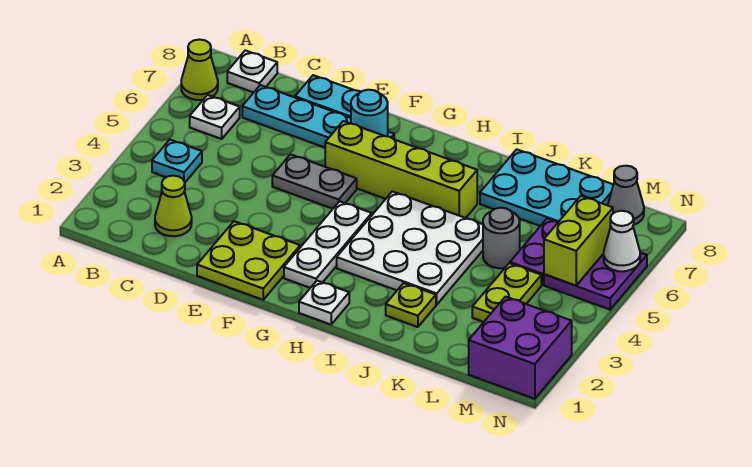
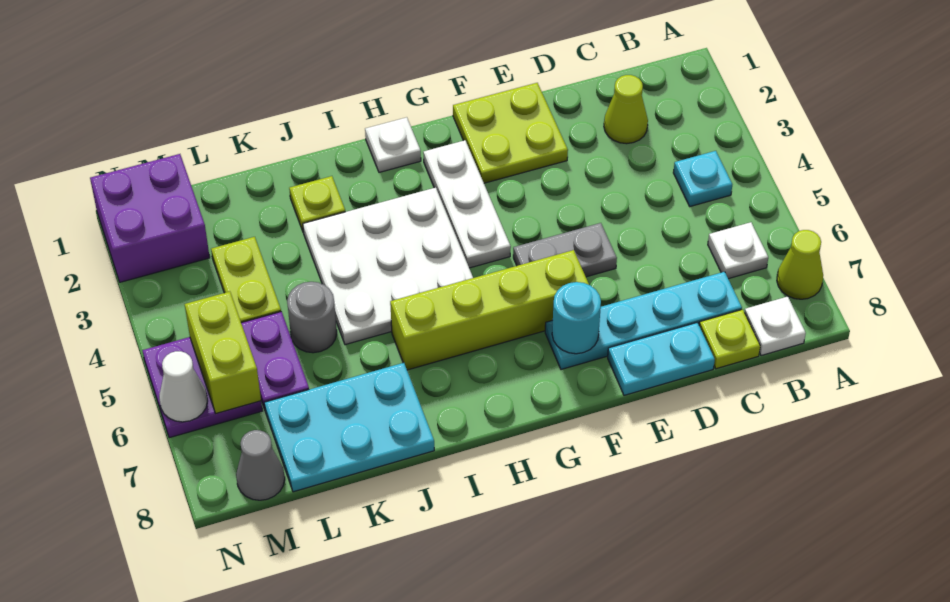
none -> lime plate C8 level 1

